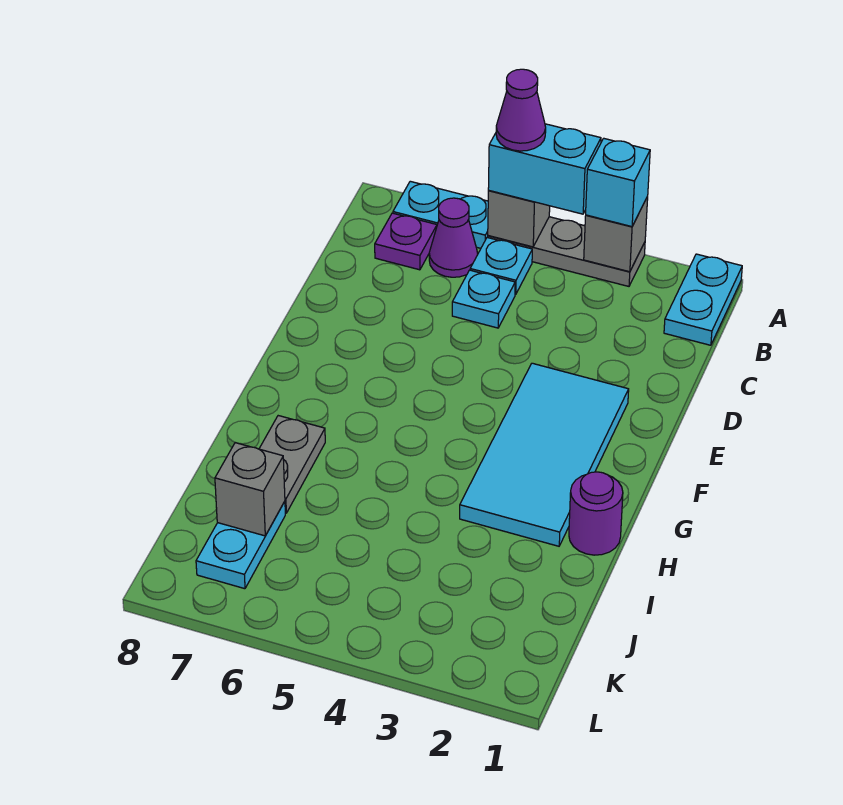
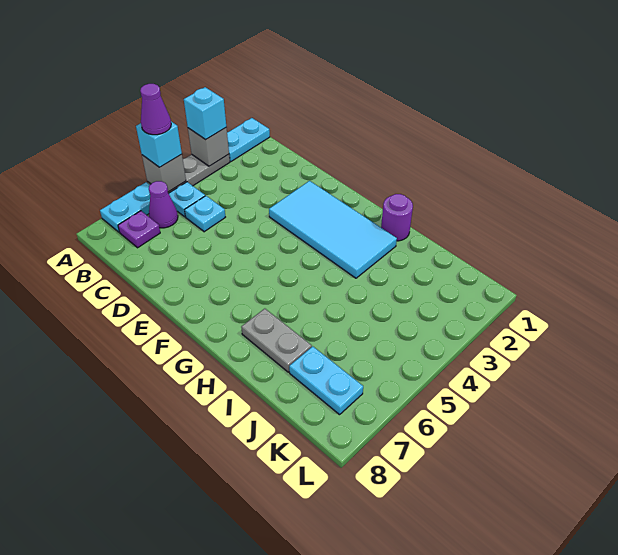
cyan plate A1:B1 level 1 -> cyan plate A1:A2 level 1
cyan brick A4:A5 level 3 -> cyan brick A5 level 3
grey brick J7 level 2 -> none

